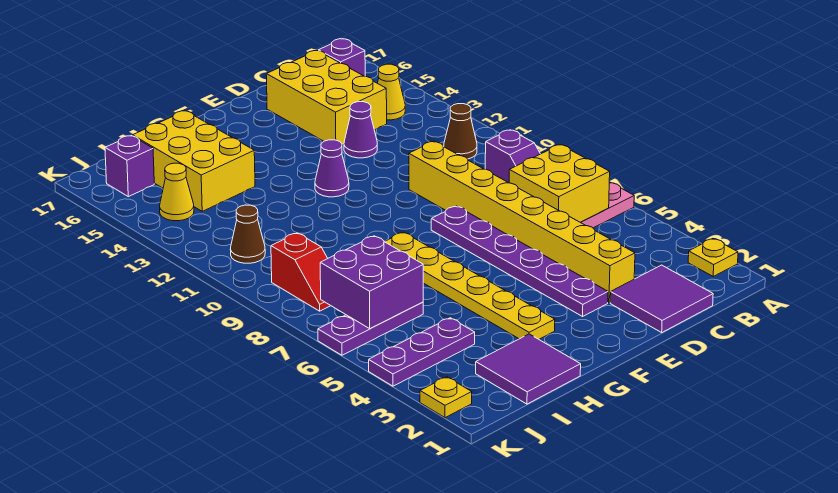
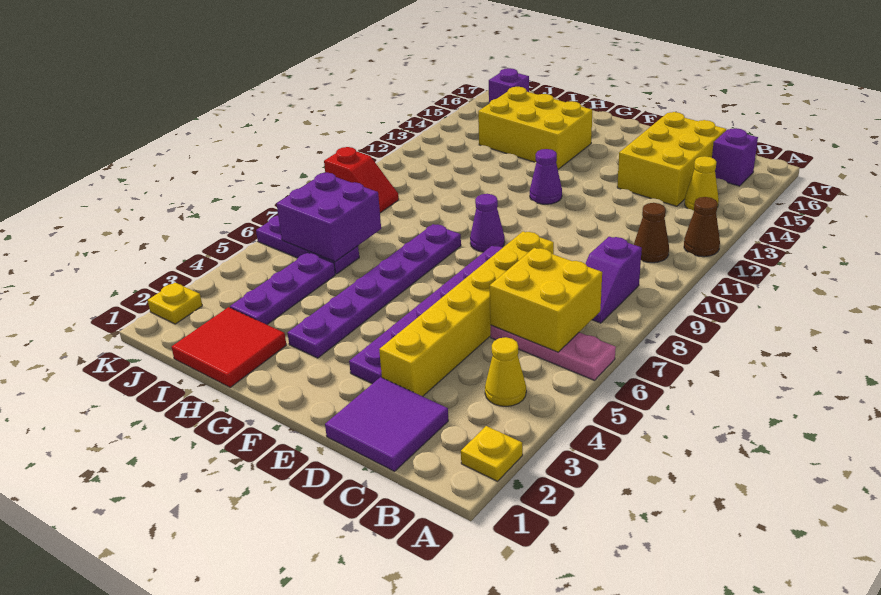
yellow brick D3:D10 level 1 -> yellow brick D3:D8 level 1
purple cone D13 level 1 -> purple cone F9 level 1
yellow plate G3:G8 level 1 -> purple plate G3:G8 level 1
purple tile H1:I2 level 1 -> red tile H1:I2 level 1
yellow brick H14:I16 level 1 -> yellow brick G14:I15 level 1
purple plate I4:K4 level 1 -> purple plate I3:I5 level 1
red slope J8:J9 level 1 top 9 -> red slope J9:K9 level 1 top K
brown cone J11 level 1 -> brown cone A12 level 1
yellow cone J14 level 1 -> yellow cone B4 level 1

